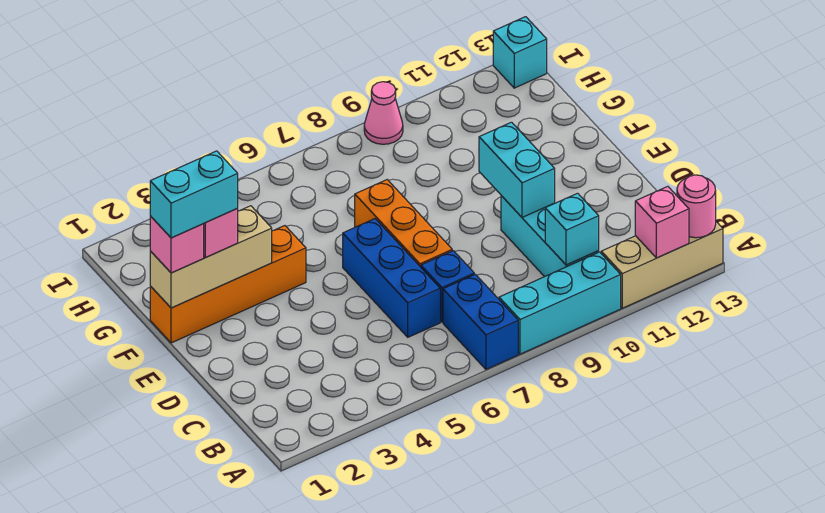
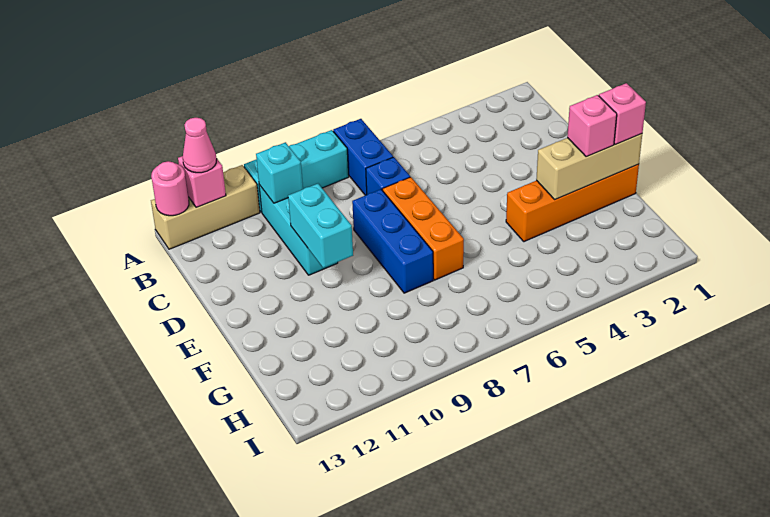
blue brick C6:E6 level 1 -> blue brick D8:F8 level 1
cyan brick F1:F2 level 4 -> none
pink cone I9 level 1 -> pink cone A12 level 3
cyan brick I13 level 1 -> none

